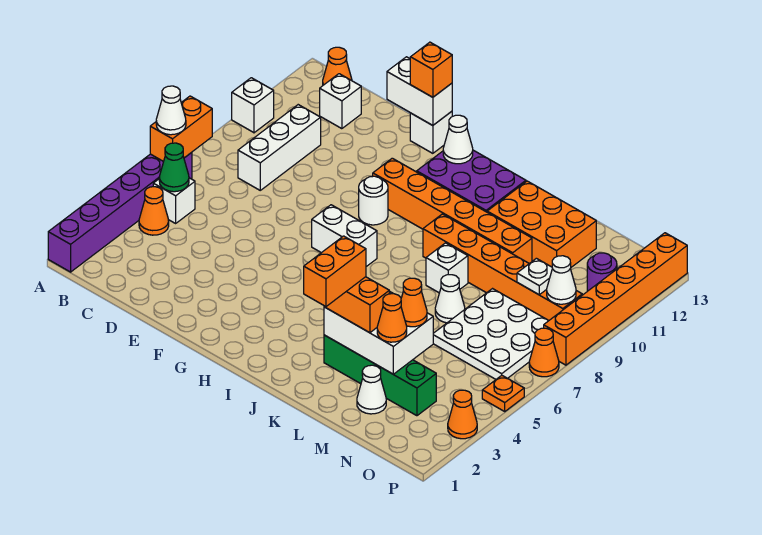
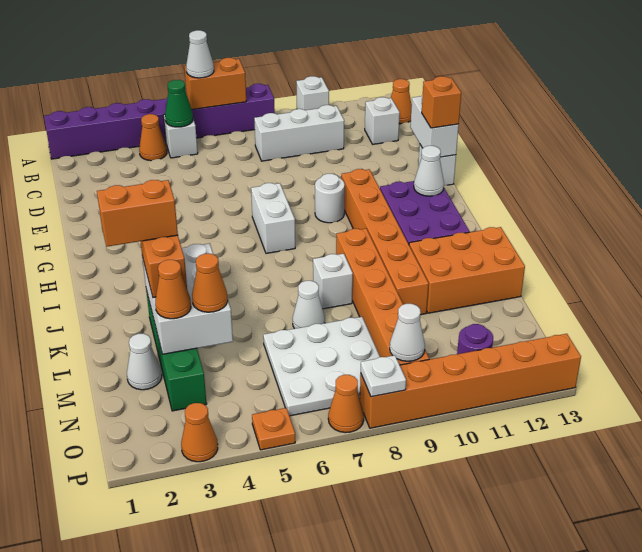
purple brick A1:A6 level 1 -> purple brick A1:A8 level 1
orange brick K11:M12 level 1 -> orange brick K11:L13 level 1
white plate N9 level 2 -> white plate P8 level 2

